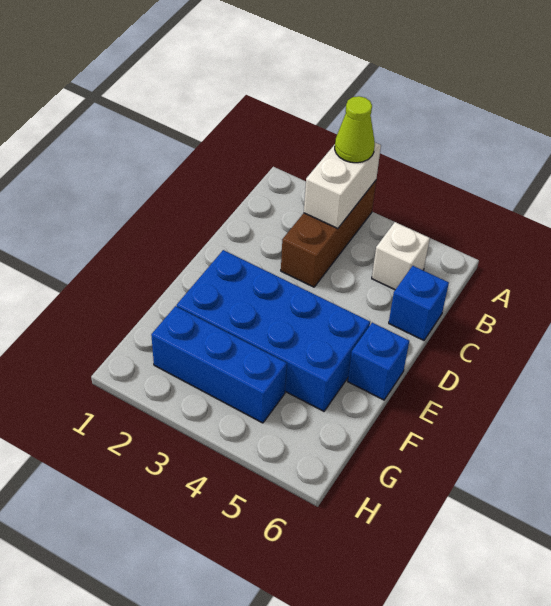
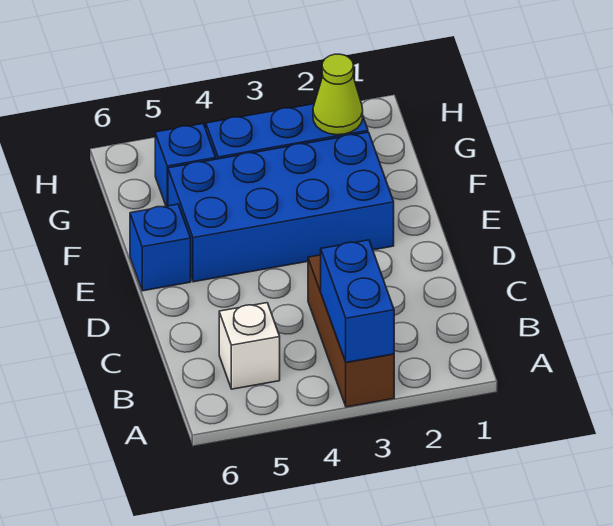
white brick A3:B3 level 2 -> blue brick A3:B3 level 2
lime cone A3 level 3 -> lime cone G2 level 2
blue brick C6 level 1 -> blue brick G5 level 1

